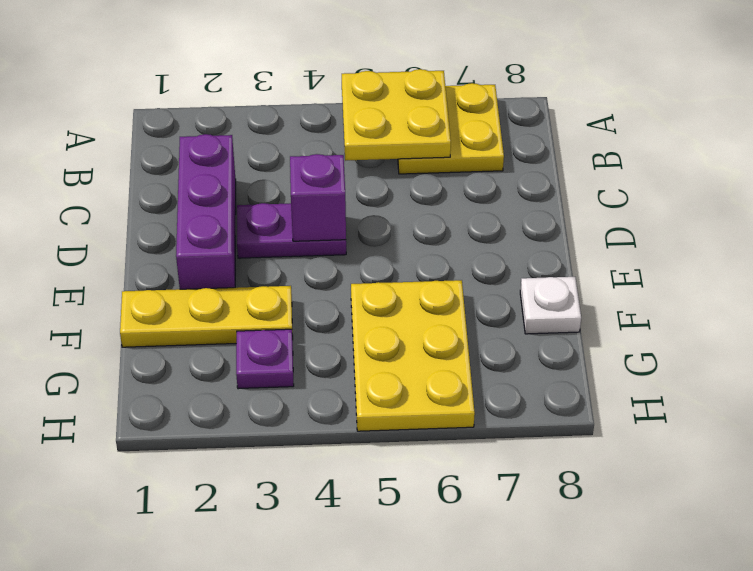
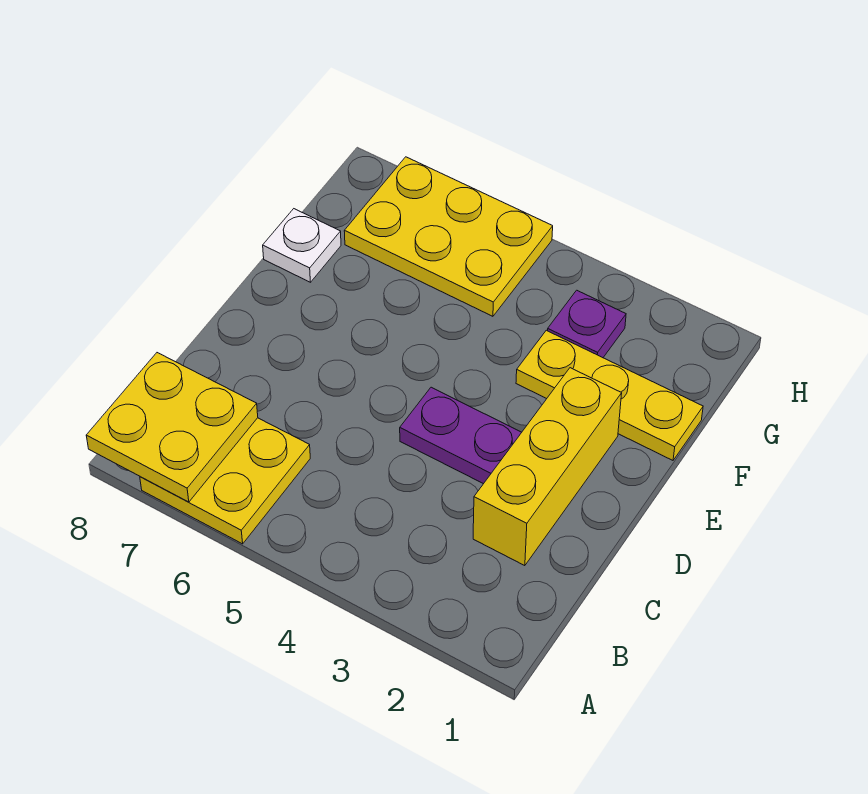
yellow plate A5:B6 level 2 -> yellow plate A7:B8 level 2
purple brick C2:E2 level 1 -> yellow brick C2:E2 level 1
purple brick D4 level 2 -> none
yellow plate F5:H6 level 1 -> yellow plate G5:H7 level 1

